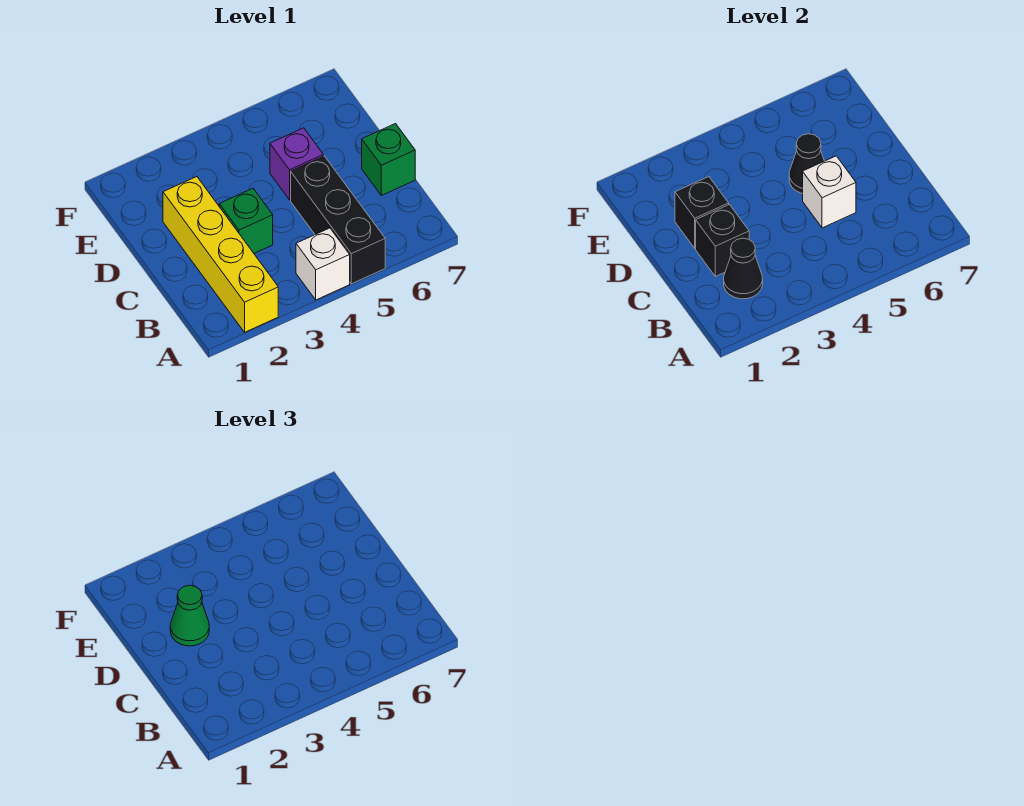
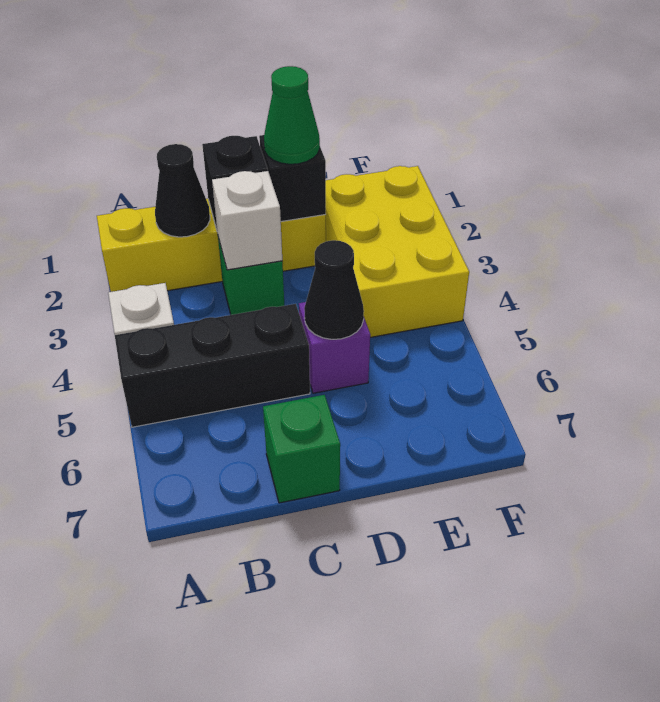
white brick C5 level 2 -> white brick C3 level 2
none -> yellow brick E2:F4 level 1

